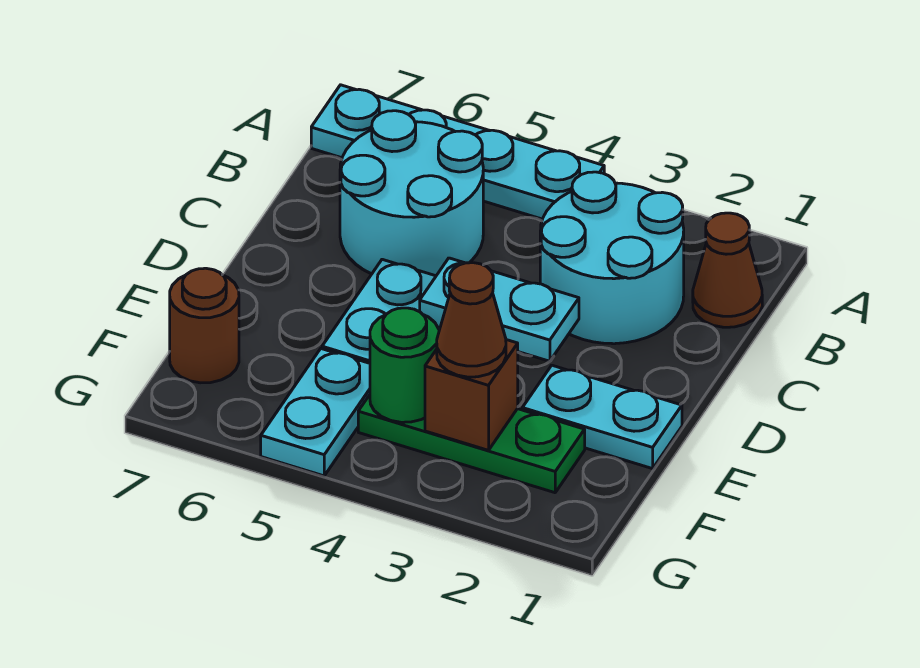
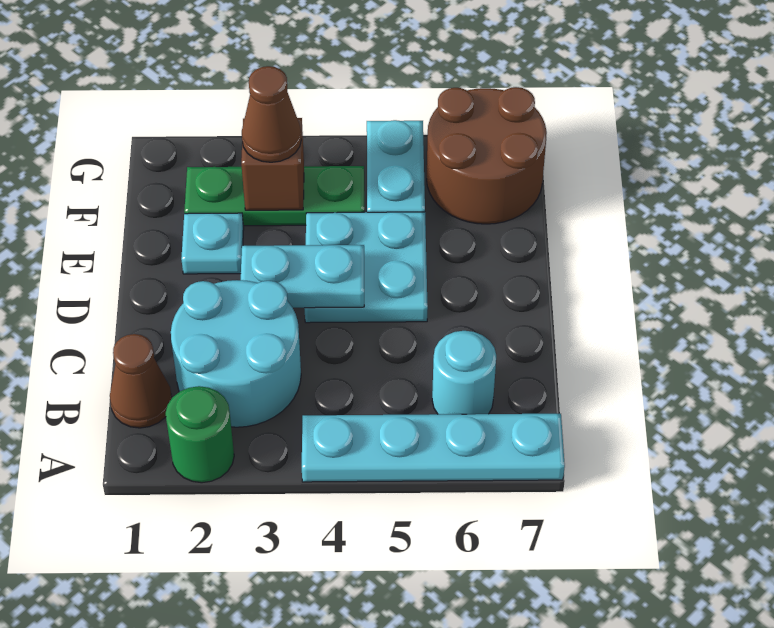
cyan round brick B5:C6 level 1 -> cyan round brick B6 level 1
cyan plate E1:E2 level 1 -> cyan plate E2 level 1
green round brick F4 level 2 -> green round brick A2 level 1
brown round brick F7 level 1 -> brown round brick F6:G7 level 1

